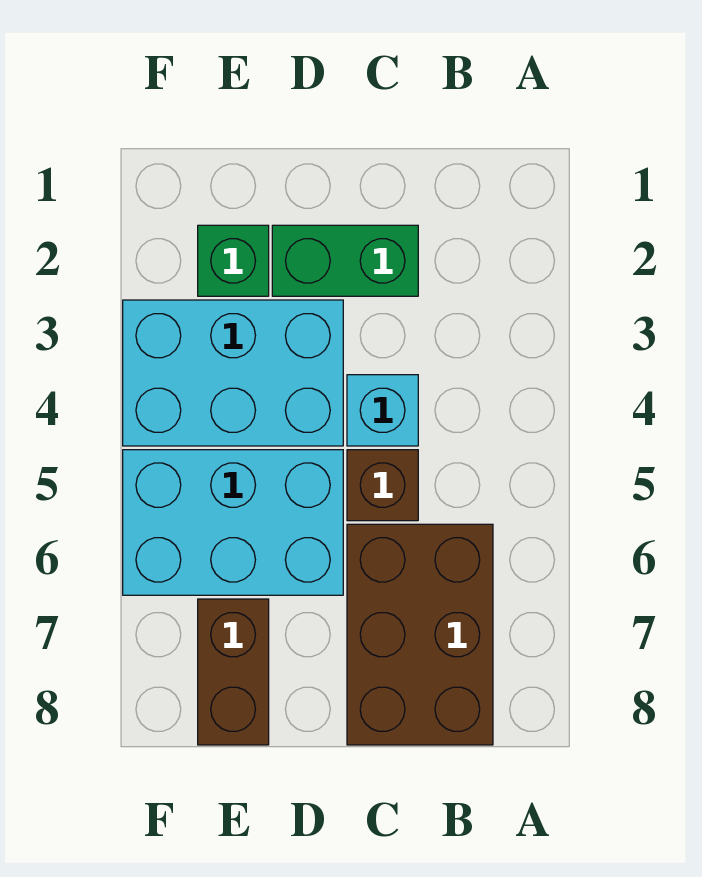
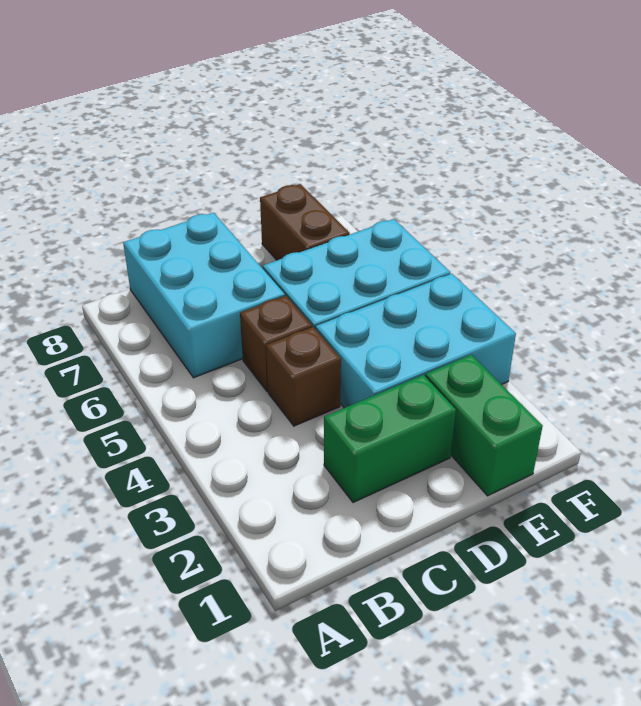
brown brick B6:C8 level 1 -> cyan brick B6:C8 level 1
cyan brick C4 level 1 -> brown brick C4 level 1
green brick E2 level 1 -> green brick E1:E2 level 1

